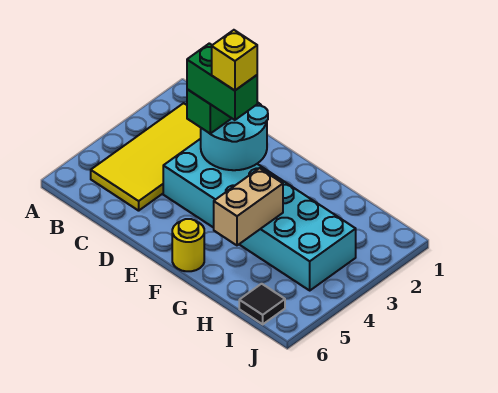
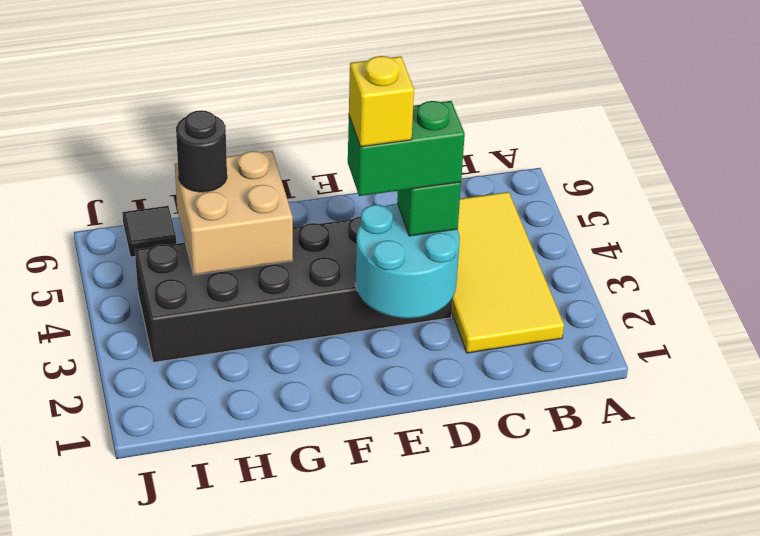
cyan brick D3:I4 level 1 -> black brick D3:I4 level 1
yellow round brick F6 level 1 -> none
tan brick G4:G5 level 2 -> tan brick G4:H5 level 2
none -> black round brick H5 level 3

